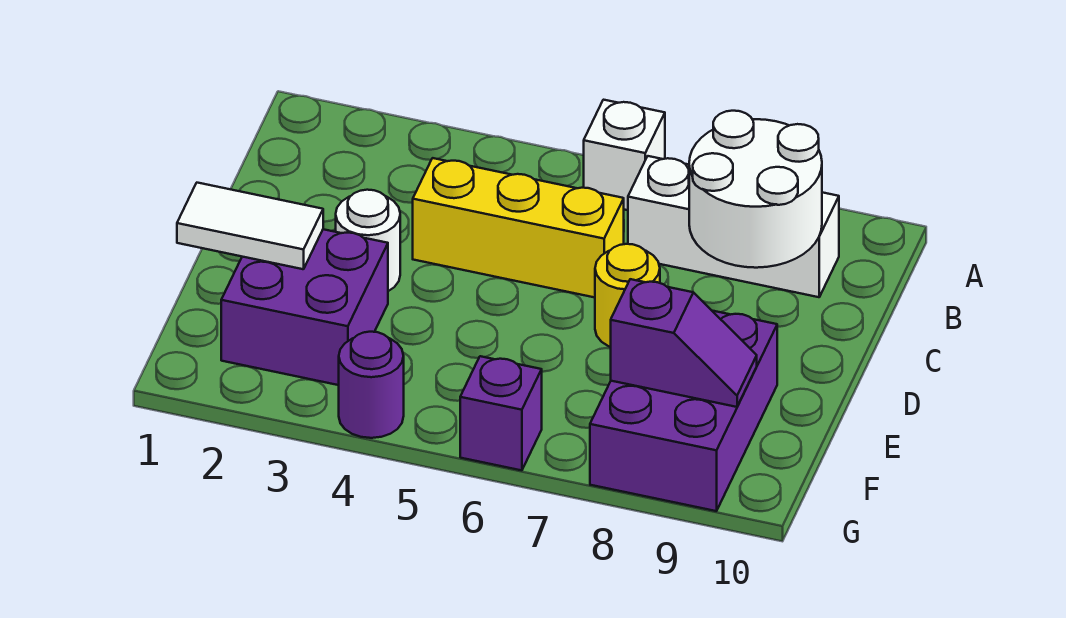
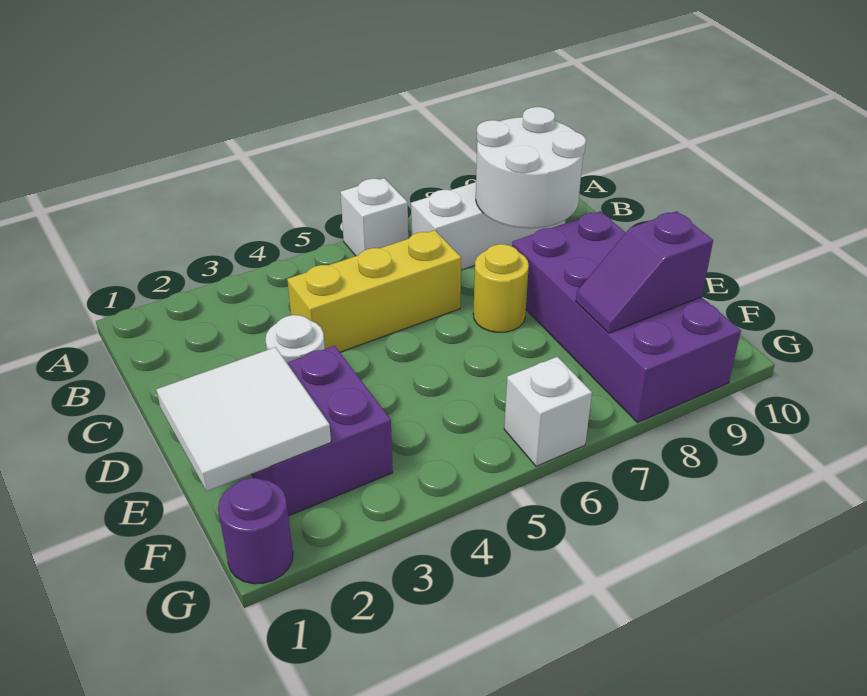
white tile E1:E2 level 2 -> white tile E1:F2 level 2
purple brick E8:G9 level 1 -> purple brick D8:G9 level 1
purple slope F8:F9 level 2 top 8 -> purple slope F8:F9 level 2 top 9
purple round brick G4 level 1 -> purple round brick G1 level 1
purple brick G6 level 1 -> white brick G6 level 1

